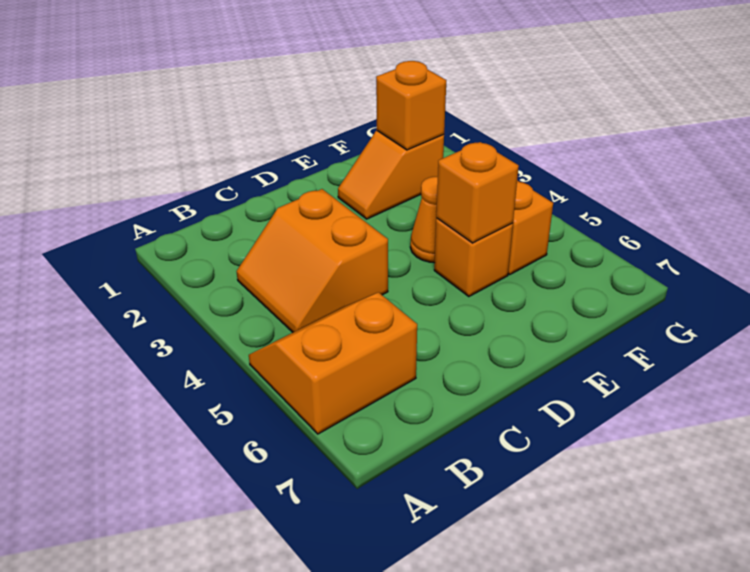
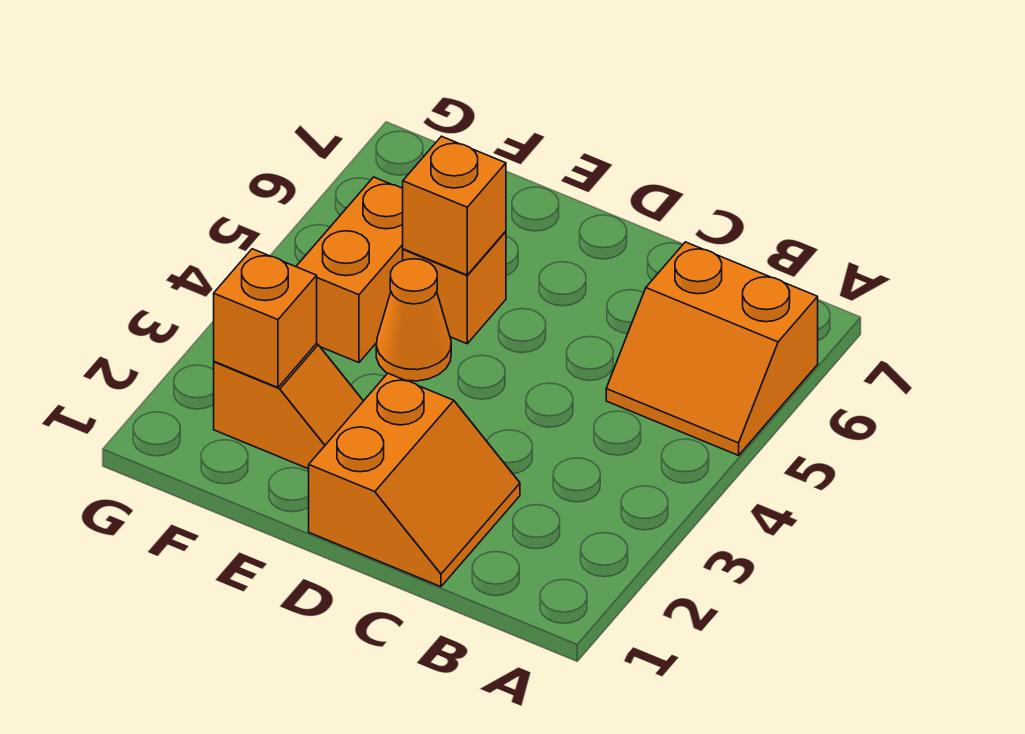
orange slope B3:C4 level 1 top C -> orange slope C1:D2 level 1 top D

